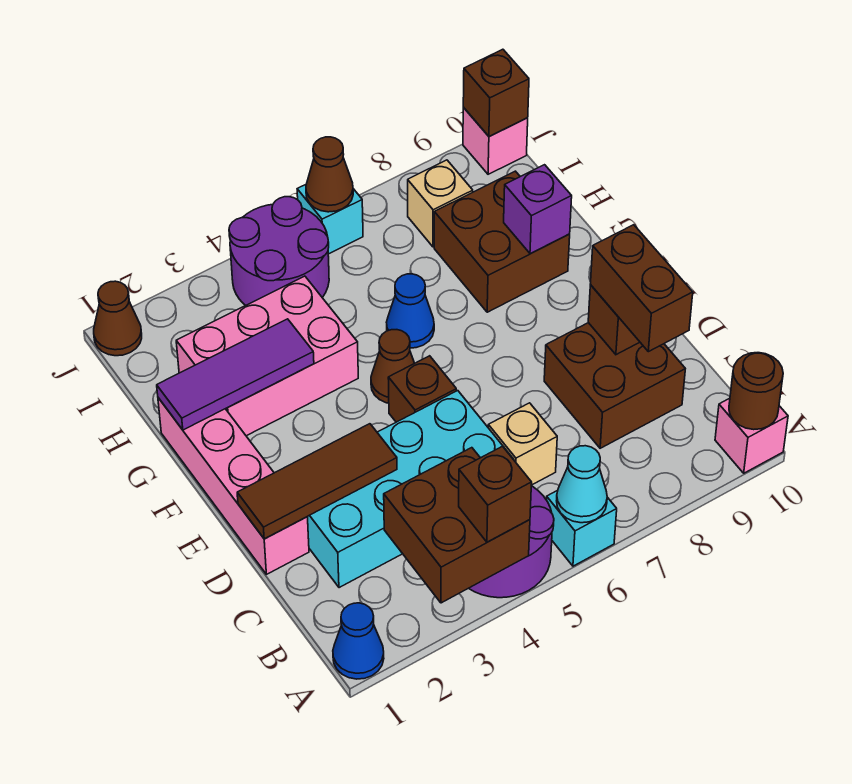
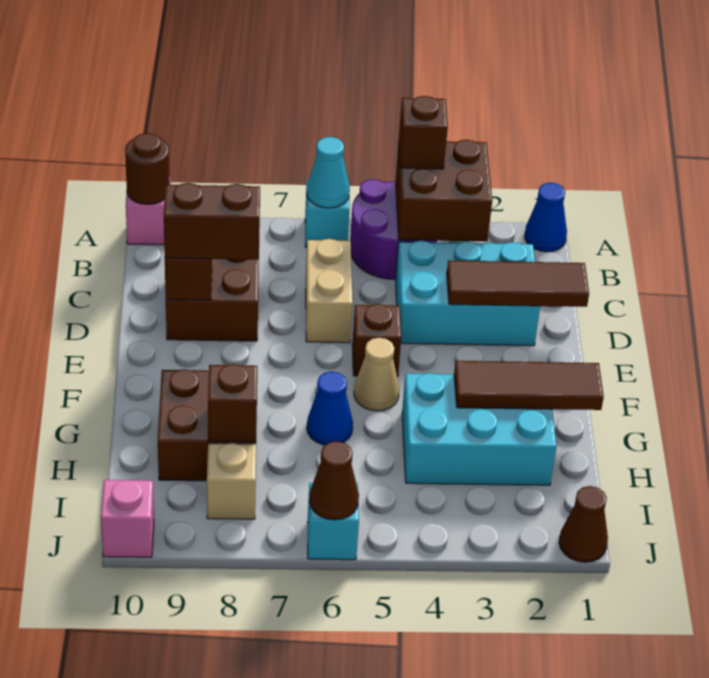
cyan brick C2:D5 level 1 -> cyan brick C2:D4 level 1
tan brick C6 level 1 -> tan brick C6:D6 level 1
brown brick C9:D9 level 3 -> brown brick D8:D9 level 3
pink brick D1:G1 level 1 -> none
brown cone F5 level 1 -> tan cone F5 level 1
purple tile G1:G3 level 2 -> brown tile G1:G3 level 2
pink brick G2:H4 level 1 -> cyan brick G2:H4 level 1
purple brick G9 level 2 -> none
purple round brick I4:J5 level 1 -> none
brown brick J10 level 2 -> brown brick H8 level 2

